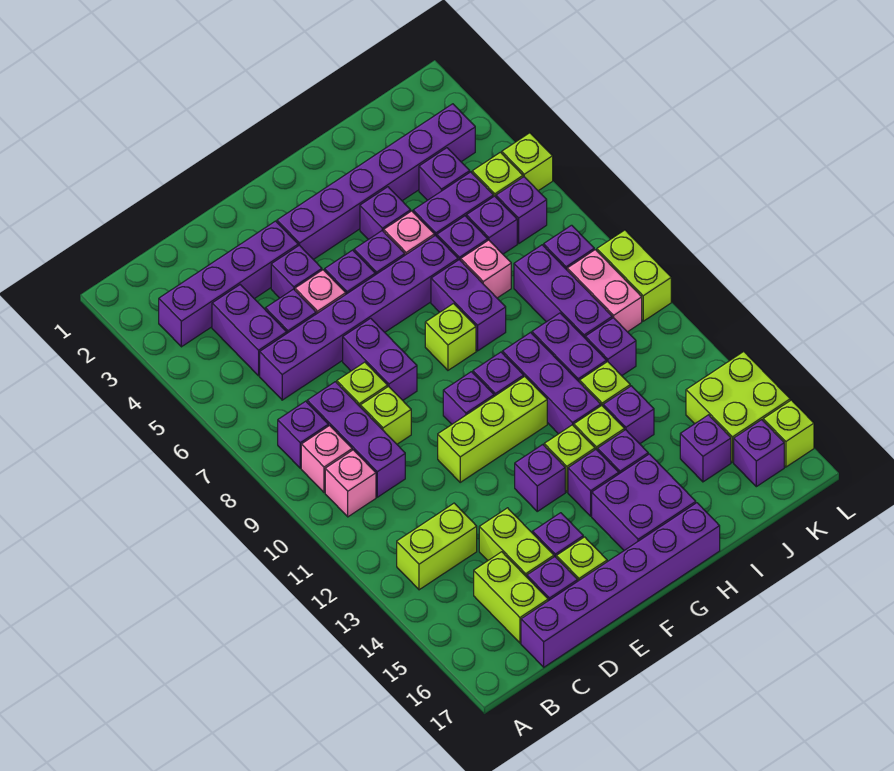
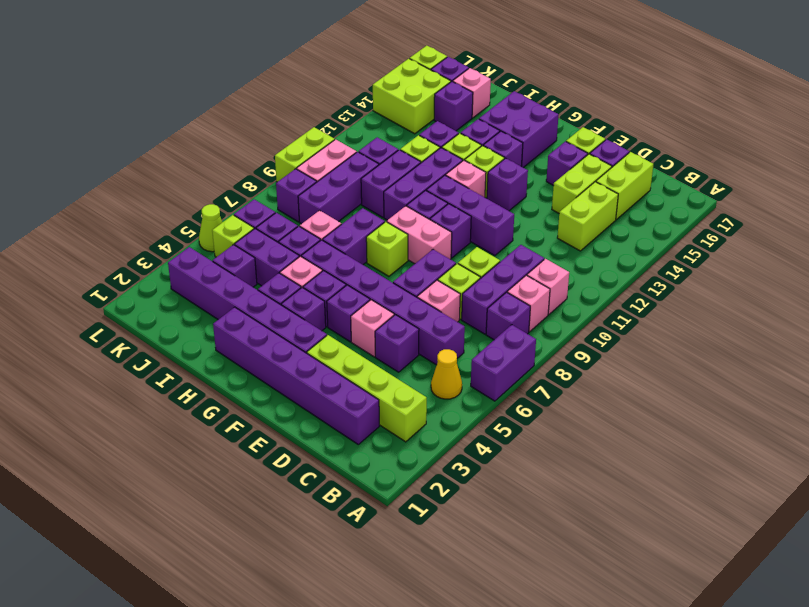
purple brick B3:E3 level 1 -> lime brick B3:E3 level 1
none -> yellow cone B5 level 1
lime brick B13:C13 level 1 -> lime brick C13:C14 level 1
purple brick C4:C5 level 1 -> purple brick A6:A7 level 1
purple brick C17:H17 level 1 -> purple brick C2:H2 level 1
none -> pink brick D7 level 1
purple brick E4 level 1 -> purple brick G4 level 1
lime brick E11:G11 level 1 -> purple brick E11:G11 level 1
none -> pink brick F9:G9 level 1
none -> pink brick G12 level 1
none -> pink brick J16 level 1
lime brick L5 level 1 -> lime cone L5 level 1

